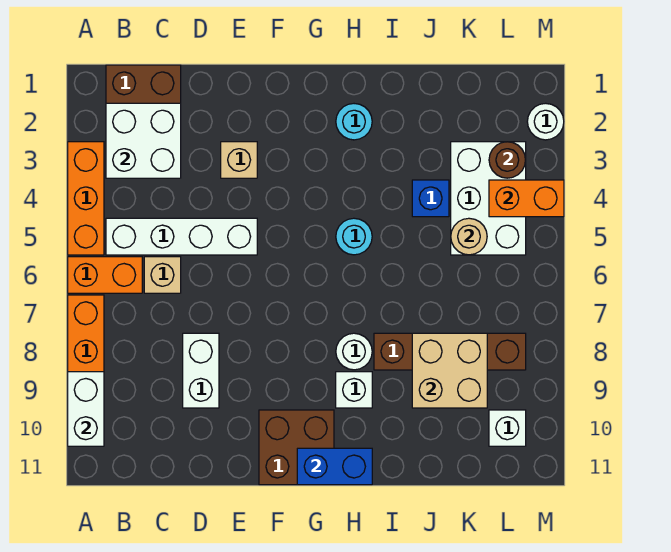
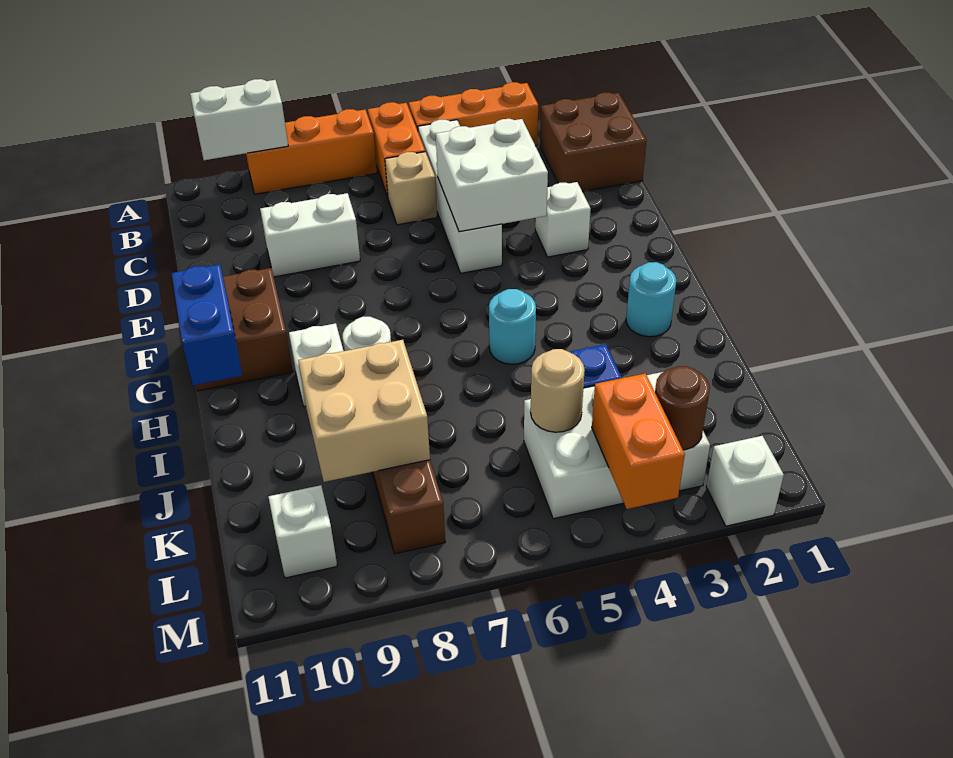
white brick B2:C3 level 2 -> white brick D4:E5 level 2
tan brick E3 level 1 -> white brick E3 level 1
white round brick M2 level 1 -> white brick M2 level 1

